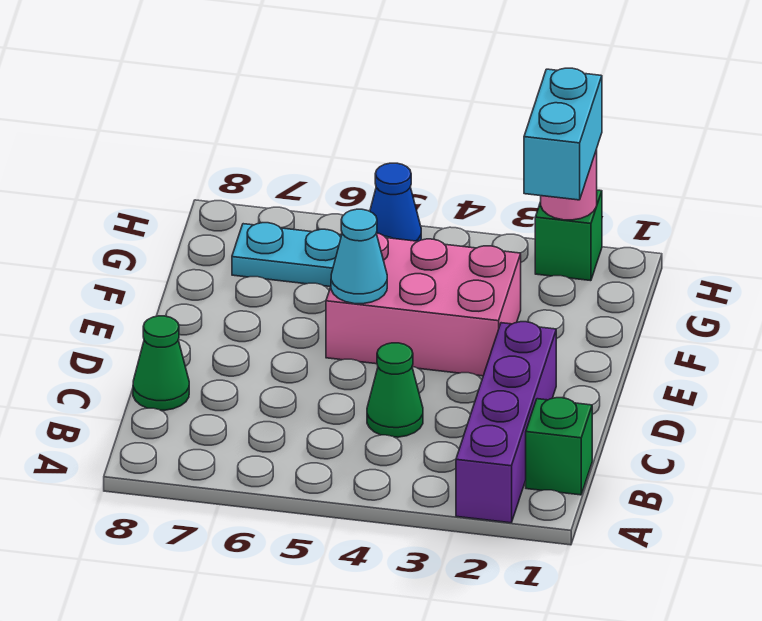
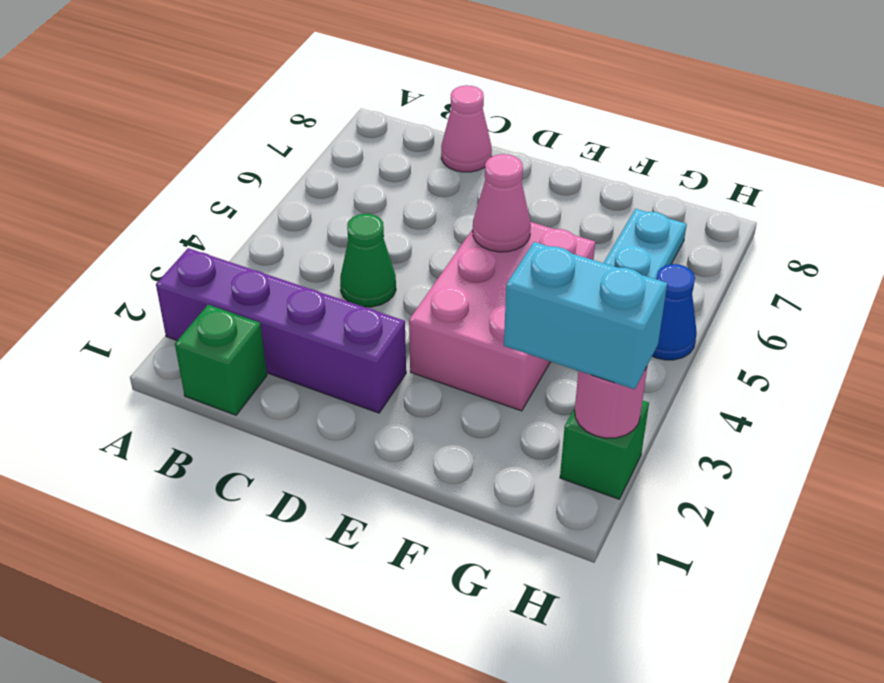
green cone C8 level 1 -> pink cone C8 level 1
cyan cone E5 level 2 -> pink cone E5 level 2

